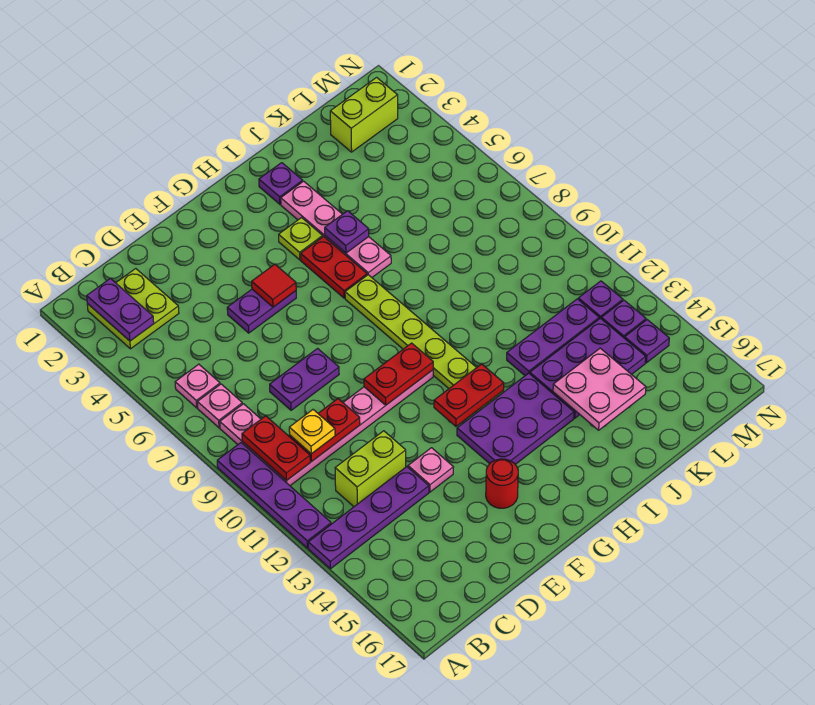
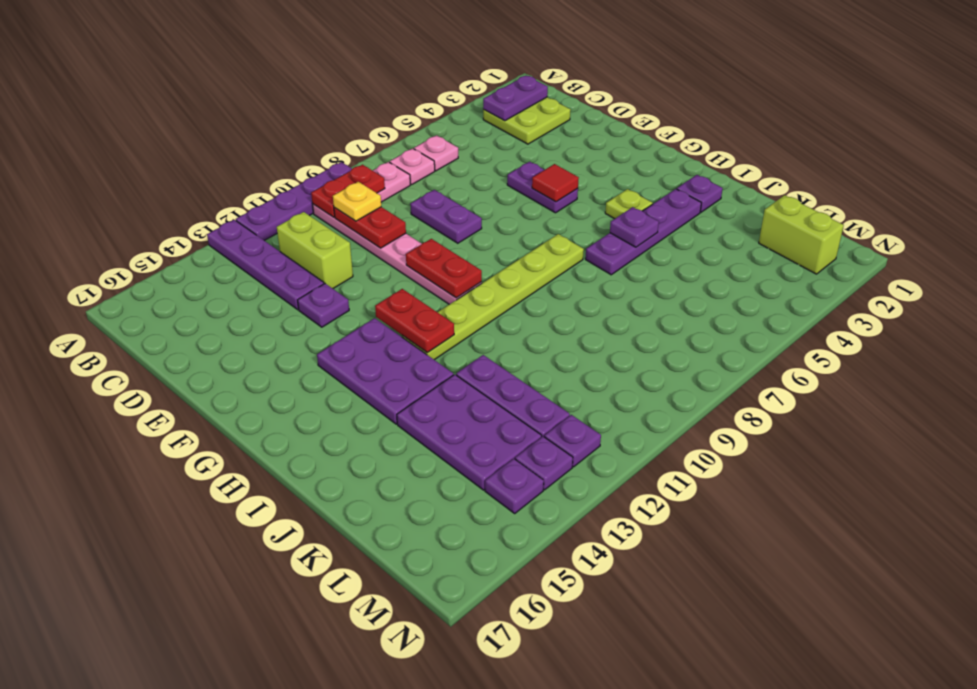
pink plate E13 level 1 -> purple plate E13 level 1
red round brick F15 level 1 -> none
red plate H5:H6 level 1 -> none
pink plate I3:I6 level 1 -> purple plate I3:I6 level 1
pink plate J14:K15 level 2 -> none

